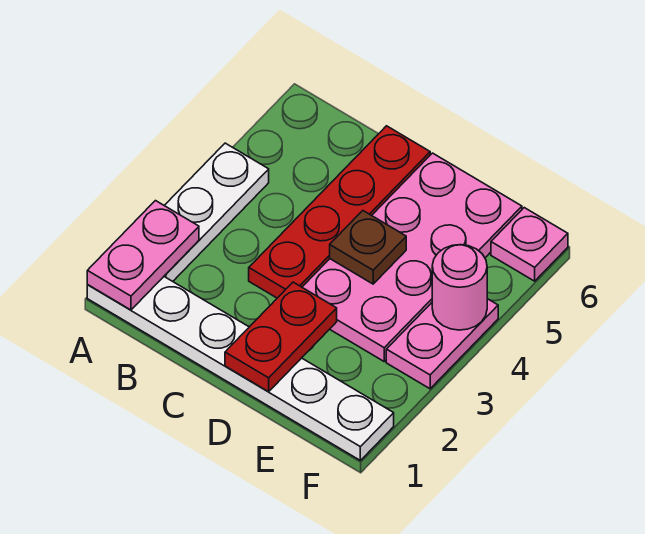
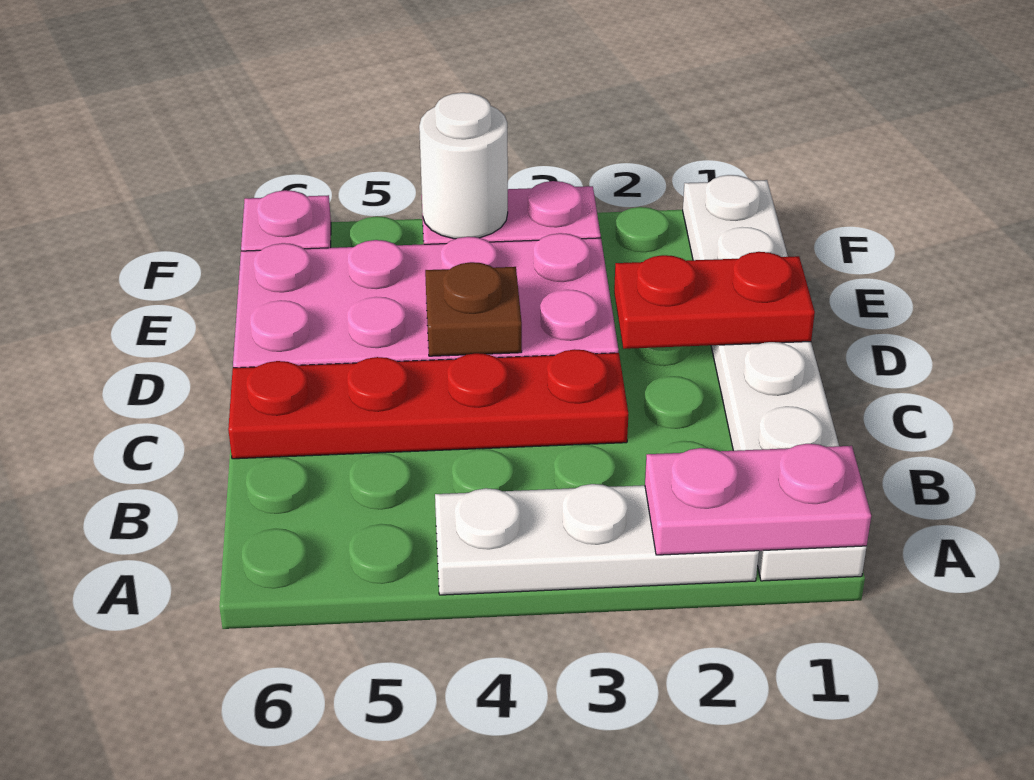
pink round brick F4 level 2 -> white round brick F4 level 2

